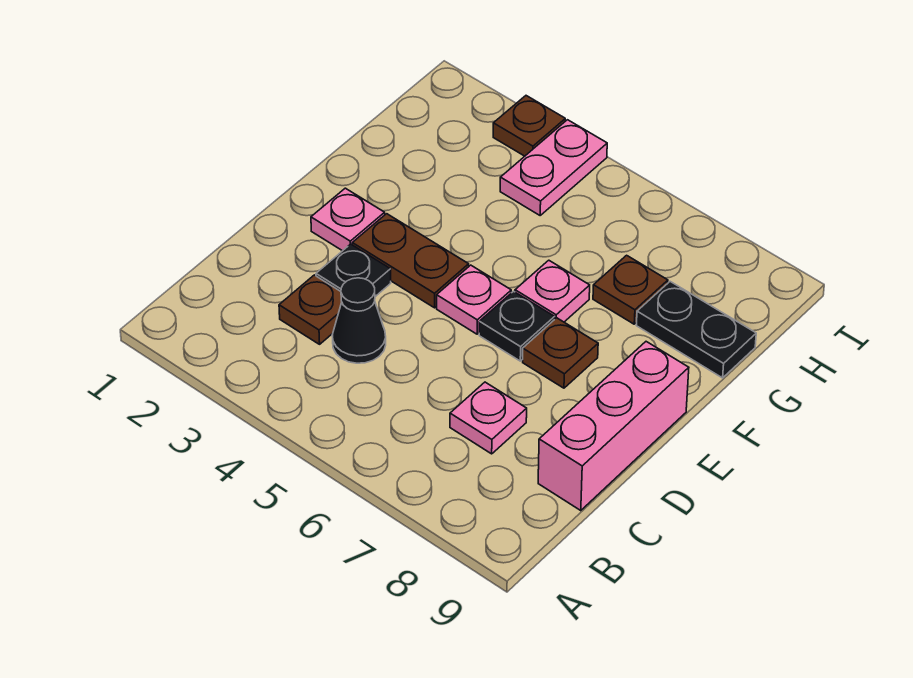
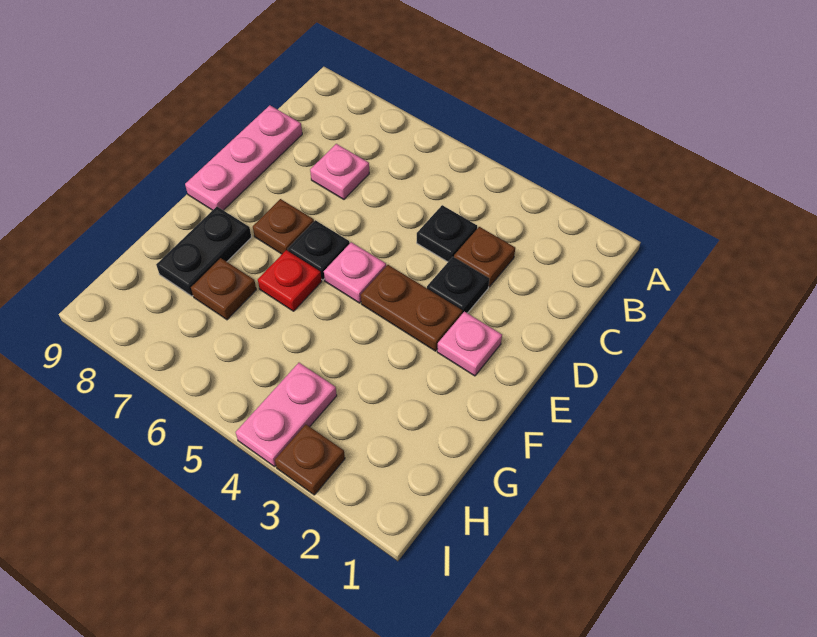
black cone C4 level 1 -> black plate C4 level 1
pink brick C9:E9 level 1 -> pink plate C9:E9 level 1
pink plate F6 level 1 -> red plate F6 level 1
black plate G8:G9 level 1 -> black plate F8:G8 level 1

